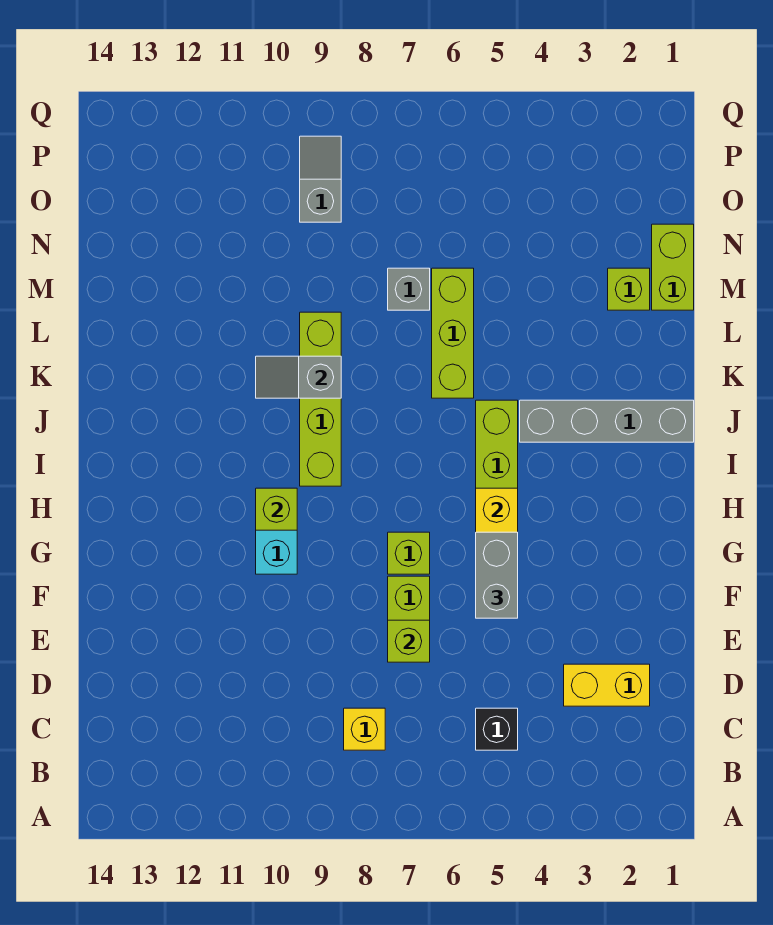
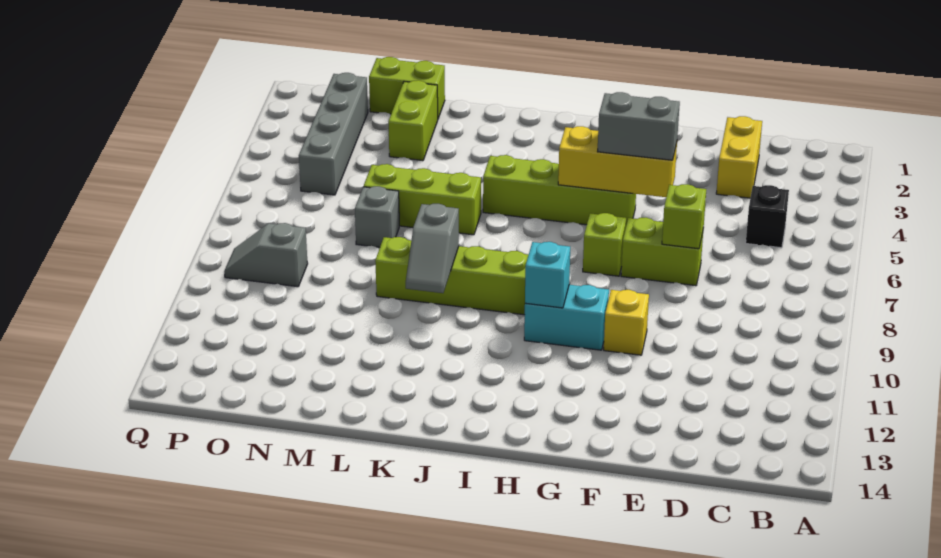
yellow brick C8 level 1 -> yellow brick F10 level 1
lime brick H10 level 2 -> cyan brick H10 level 2
grey brick J1:J4 level 1 -> grey brick O2:O5 level 1
lime brick M2 level 1 -> lime brick M2:M3 level 1

